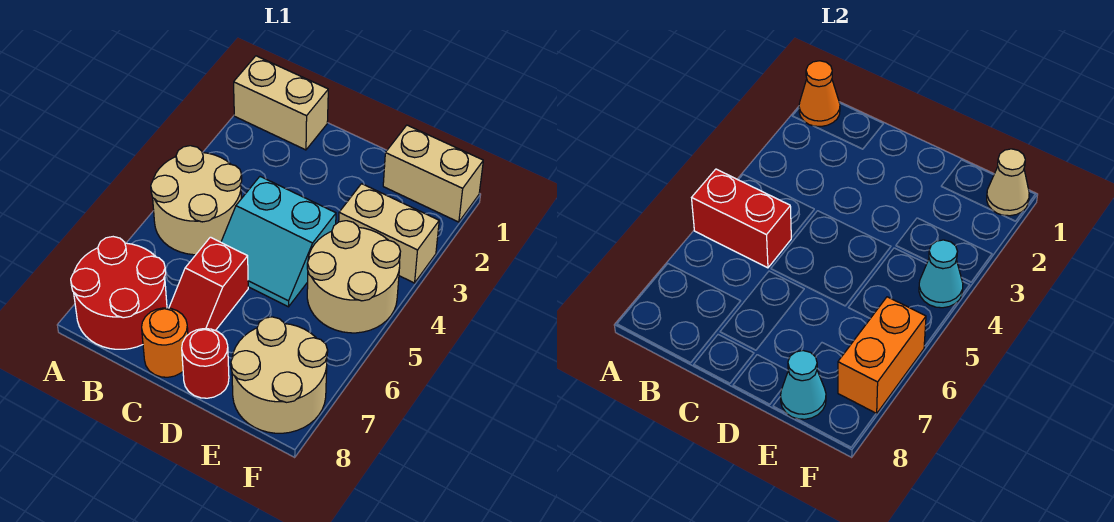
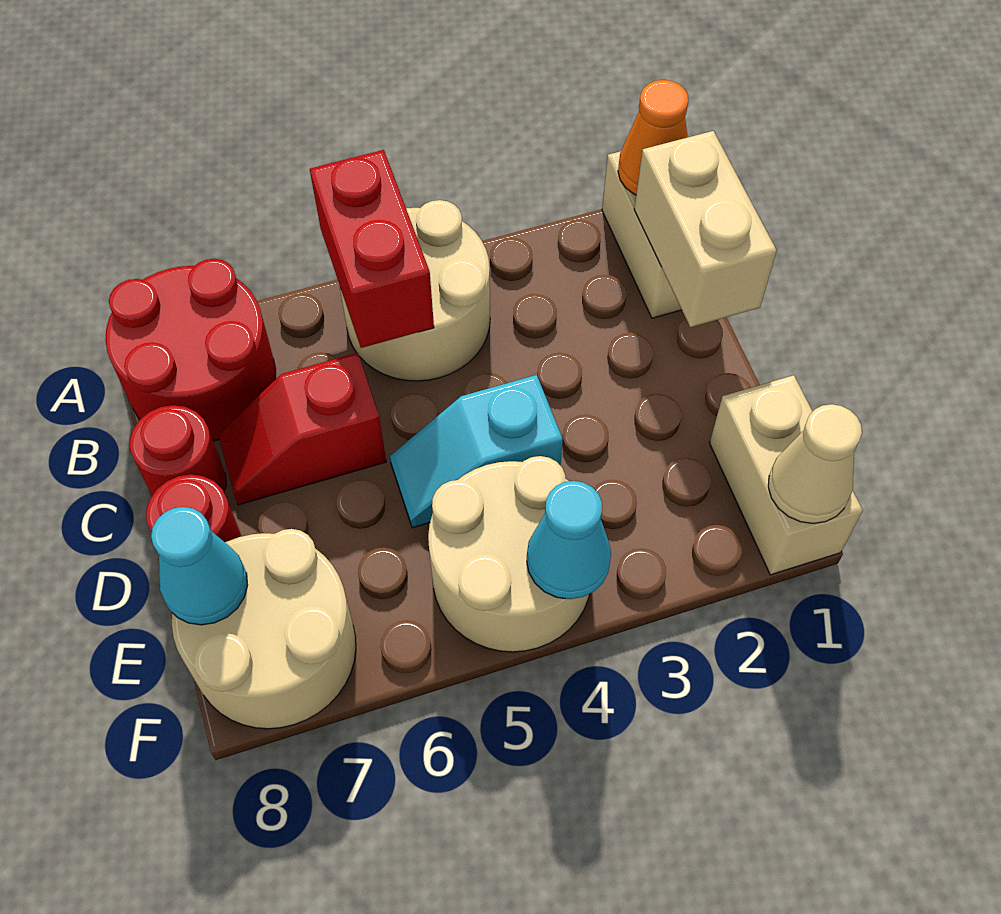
cyan slope C4:D5 level 1 top 4 -> cyan slope D4:D5 level 1 top 4
orange round brick C8 level 1 -> red round brick C8 level 1
tan brick E3:F3 level 1 -> tan brick B1:C1 level 2
orange brick F6:F7 level 2 -> none

